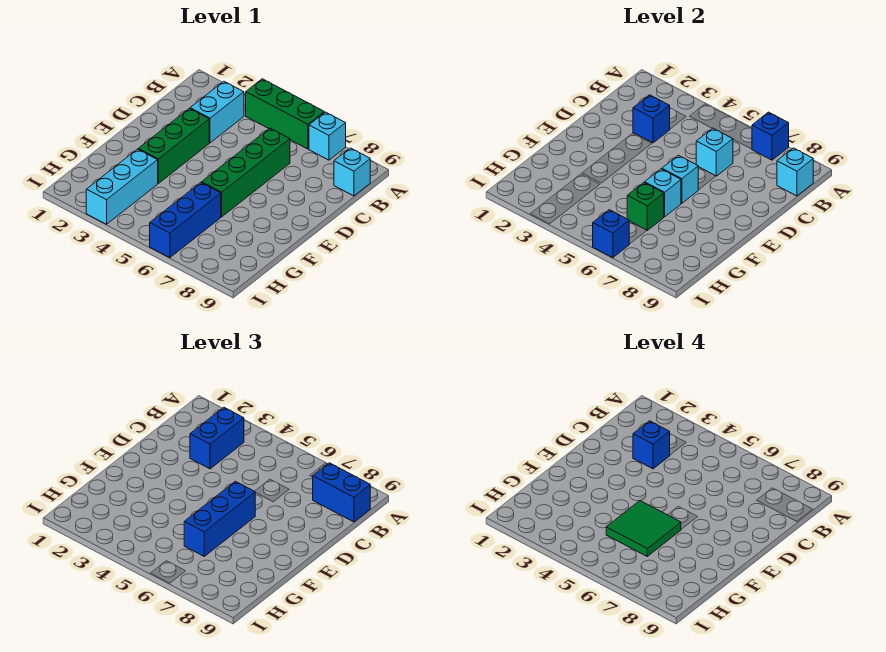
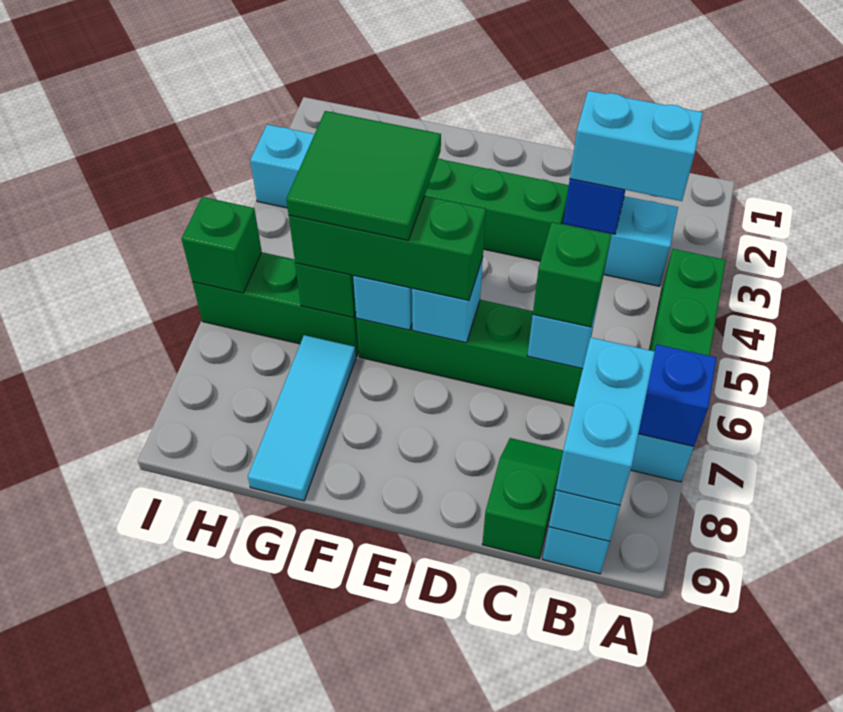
blue brick B3:C3 level 3 -> cyan brick B3:C3 level 3
blue brick B8:B9 level 3 -> cyan brick B8:B9 level 3
blue brick C3 level 4 -> none
none -> green brick C6 level 3
none -> green slope C8:C9 level 1 top 9
blue brick E6:G6 level 3 -> green brick E6:G6 level 3
blue brick G6:I6 level 1 -> green brick G6:I6 level 1
none -> cyan tile G7:G9 level 1
blue brick I6 level 2 -> green brick I6 level 2

